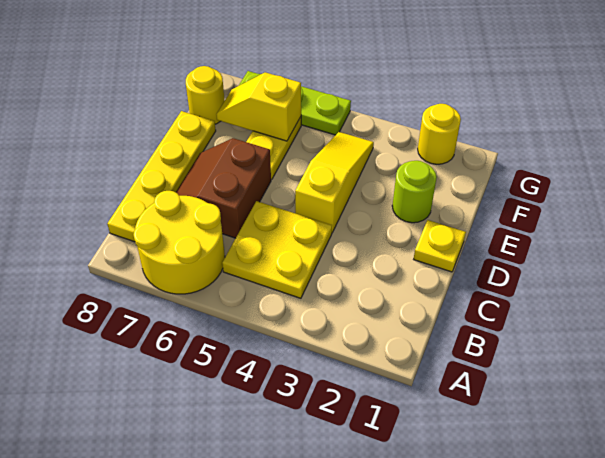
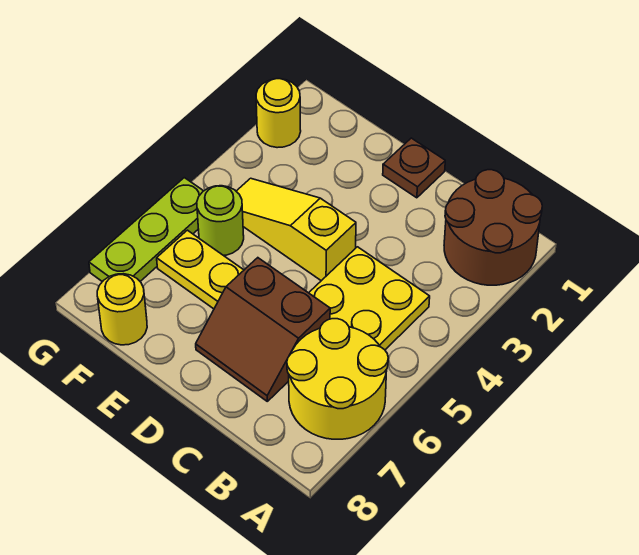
none -> brown round brick A1:B2 level 1
yellow plate B8:E8 level 1 -> none
yellow plate D1 level 1 -> brown plate D1 level 1
lime round brick E2 level 1 -> lime round brick F5 level 1
yellow slope F6:F7 level 2 top 6 -> none

